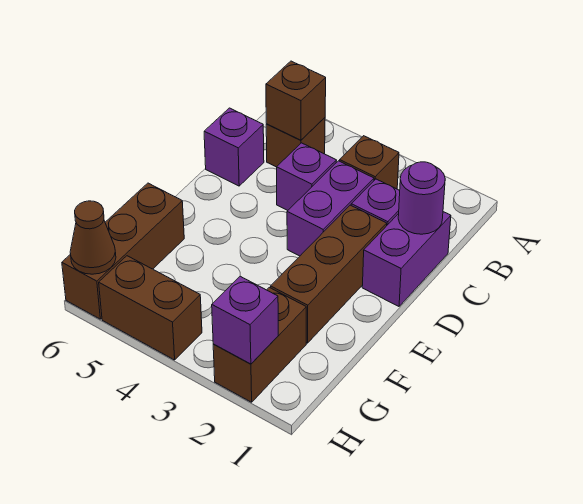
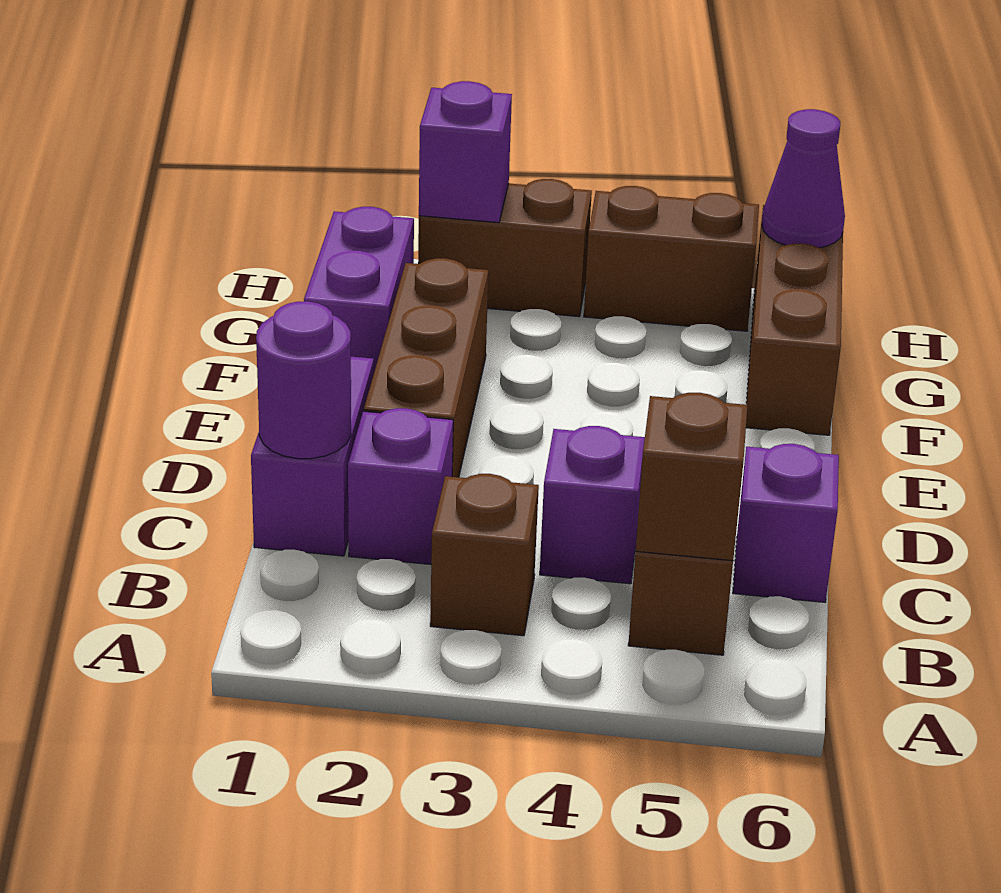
purple brick C3:D3 level 1 -> purple brick F1:G1 level 1
brown brick G2:H2 level 1 -> brown brick H2:H3 level 1
brown cone H6 level 2 -> purple cone H6 level 2

